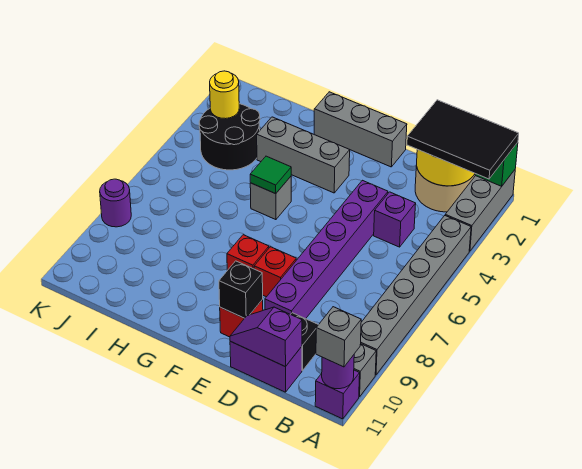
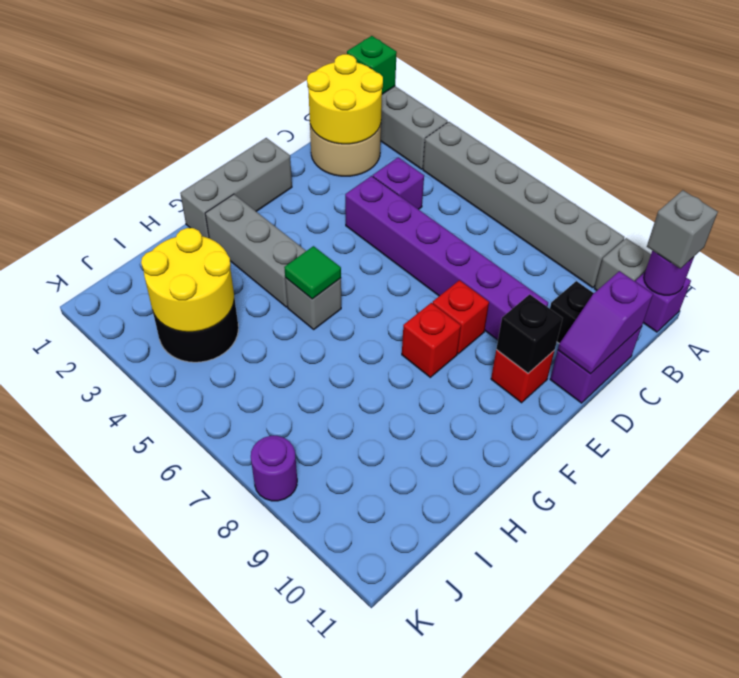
black tile A1:C2 level 3 -> none
grey brick F3:H3 level 1 -> grey brick G2:G4 level 1
yellow round brick J3 level 2 -> yellow round brick I3:J4 level 2

